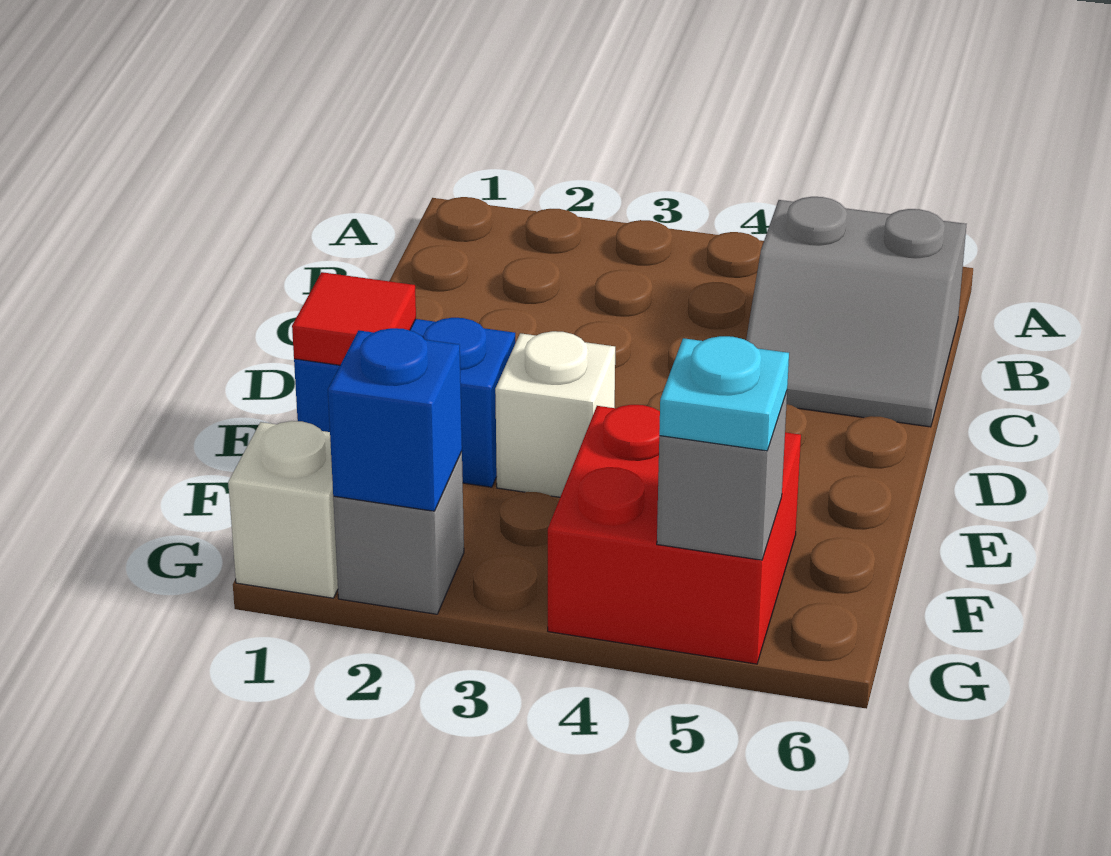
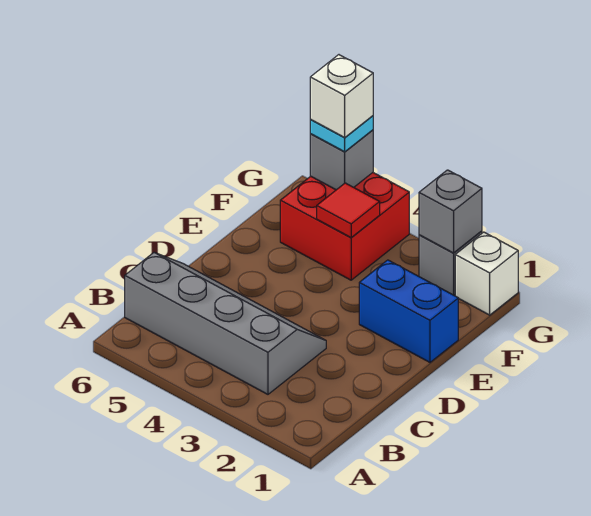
grey slope B5:C6 level 1 top B -> grey slope B3:C6 level 1 top B
red tile E1 level 2 -> red tile F4 level 2
white brick E3 level 1 -> white brick G5 level 4
blue brick G2 level 2 -> grey brick G2 level 2

